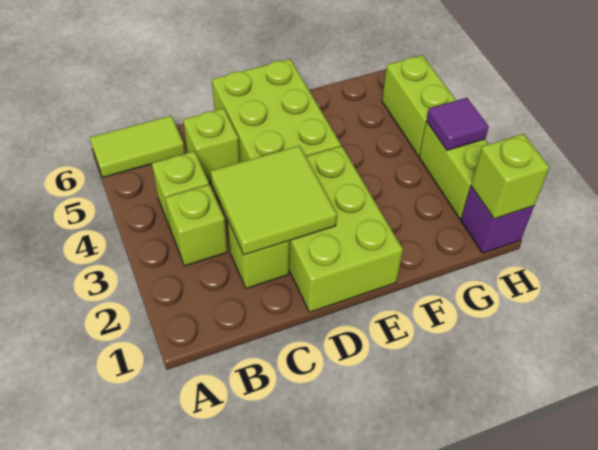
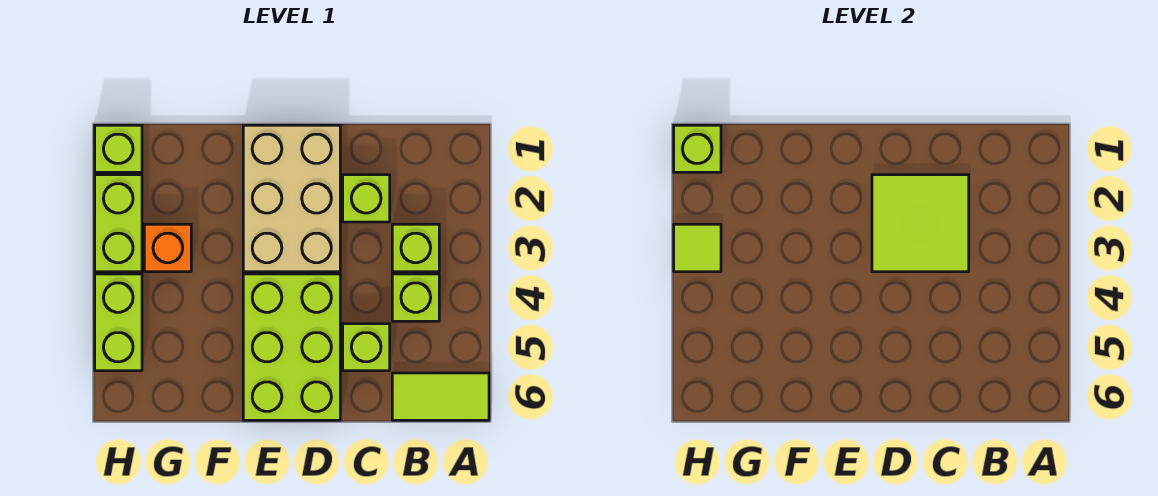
lime brick D1:E3 level 1 -> tan brick D1:E3 level 1
none -> orange brick G3 level 1
purple brick H1 level 1 -> lime brick H1 level 1
purple tile H3 level 2 -> lime tile H3 level 2

